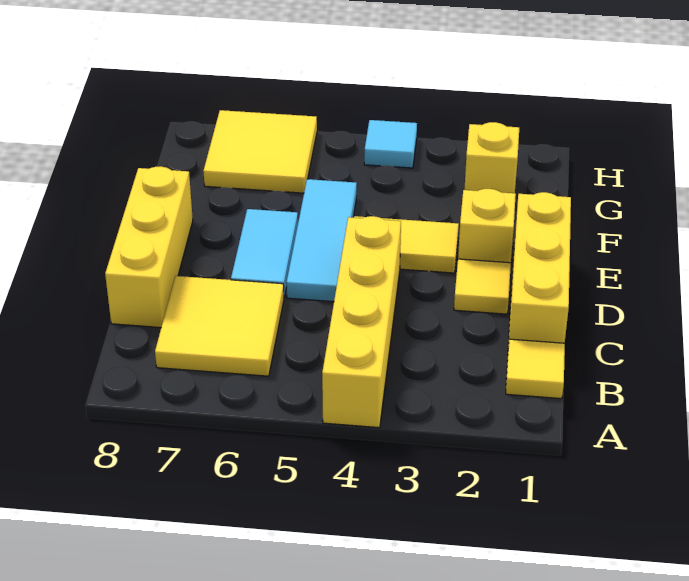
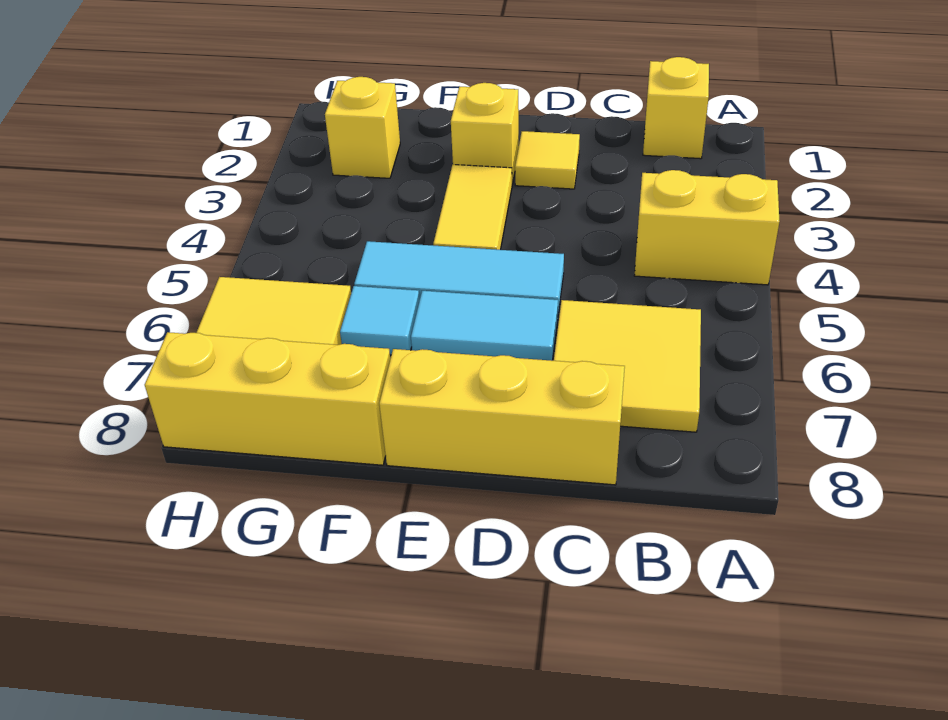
yellow brick A4:D4 level 1 -> yellow brick A4:B4 level 1
yellow tile B1 level 1 -> yellow brick B1 level 1
yellow brick C1:E1 level 1 -> yellow brick F8:H8 level 1
cyan tile H4 level 1 -> cyan tile F6 level 1

